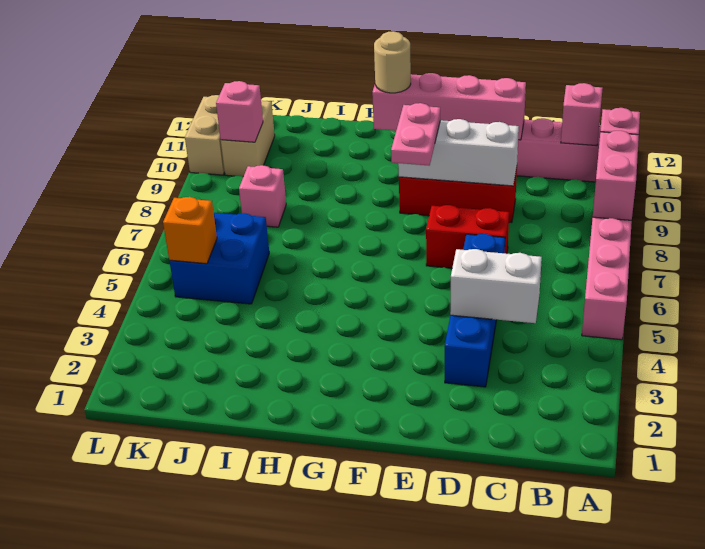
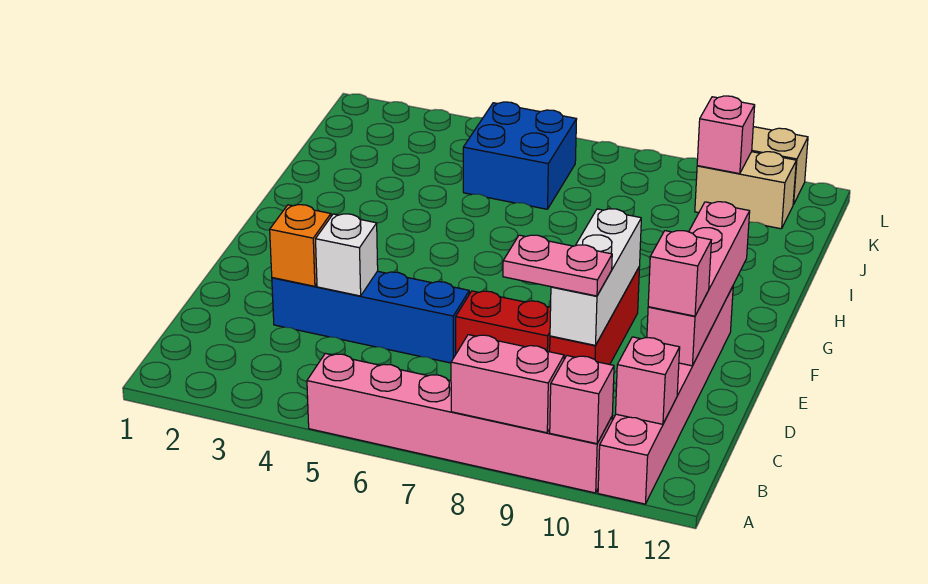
white brick C4:D4 level 2 -> white brick D4 level 2
red brick D7:E7 level 1 -> red brick D7:D8 level 1
pink plate F8:F9 level 3 -> pink plate D8:D9 level 3
tan round brick G11 level 3 -> none
pink brick J8 level 1 -> pink brick D11 level 3
orange brick K5 level 2 -> orange brick D3 level 2

